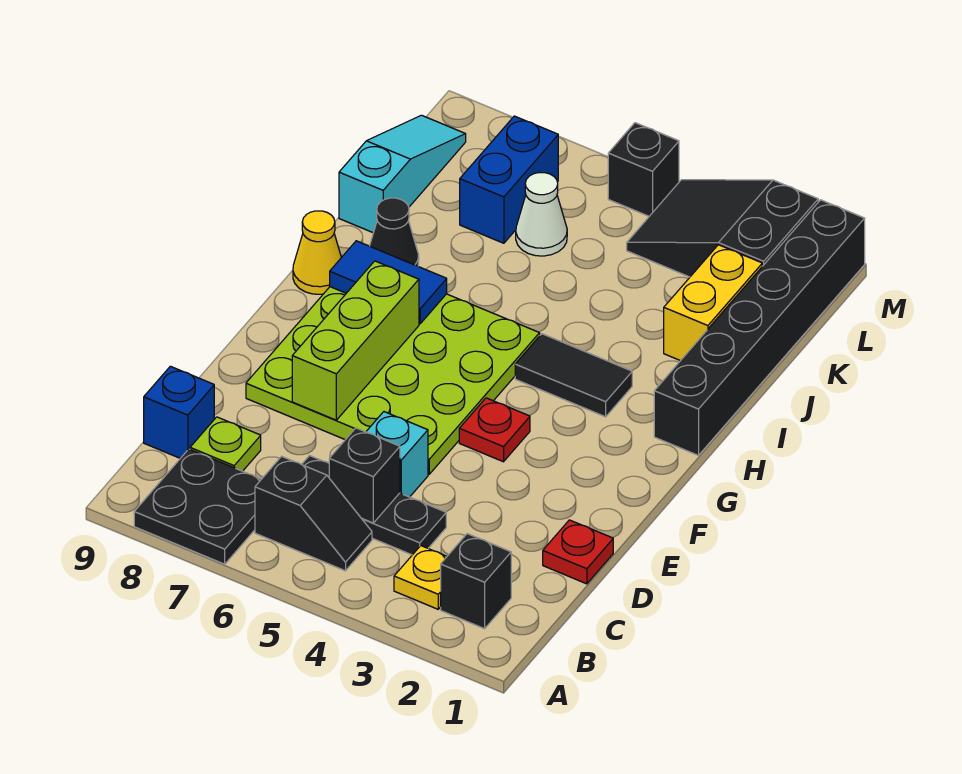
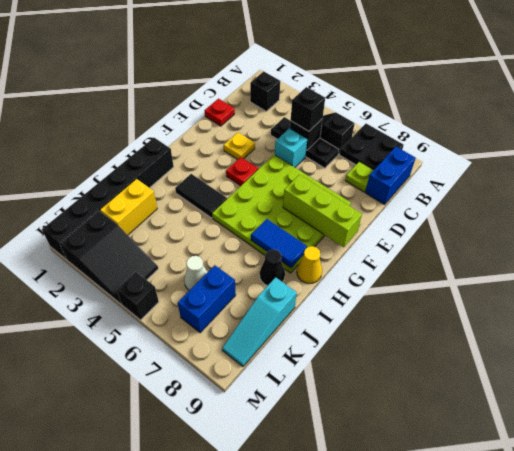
yellow plate B3 level 1 -> yellow plate E3 level 1
none -> black brick C5 level 3
blue brick C9 level 1 -> blue brick B9:C9 level 1
lime brick E7:G7 level 2 -> lime brick F7:F9 level 2

